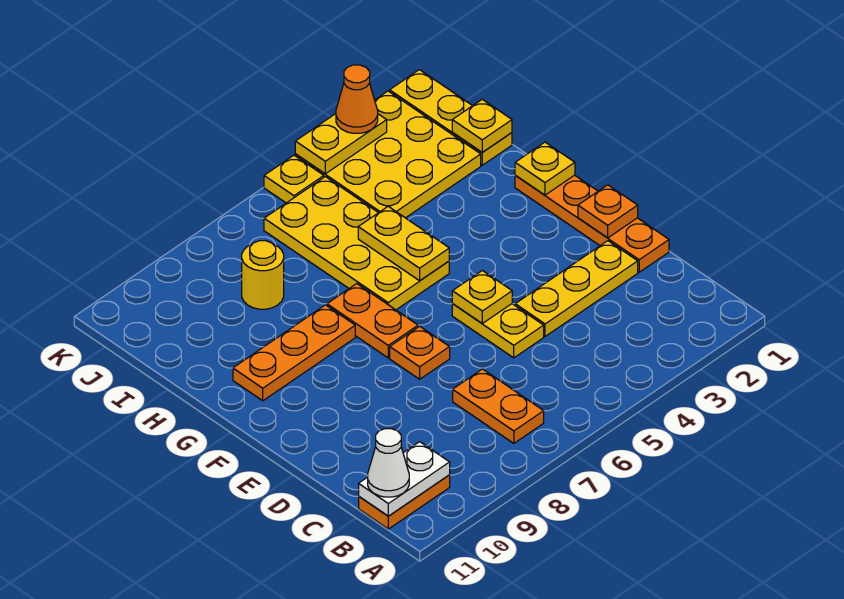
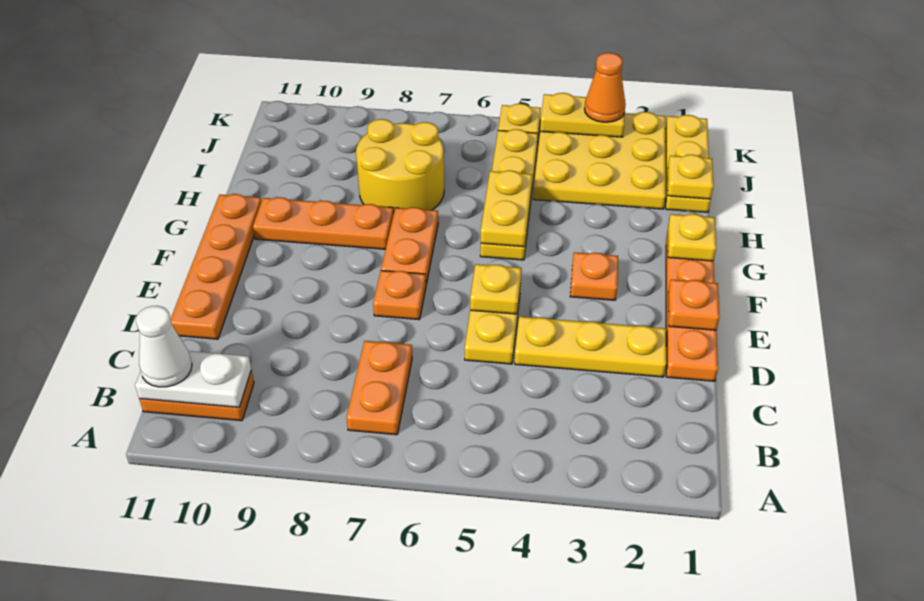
none -> orange plate D11:G11 level 1
none -> orange plate F3 level 1
yellow plate G5:J6 level 1 -> yellow plate G5:J5 level 1
yellow round brick I8 level 1 -> yellow round brick H7:I8 level 1

